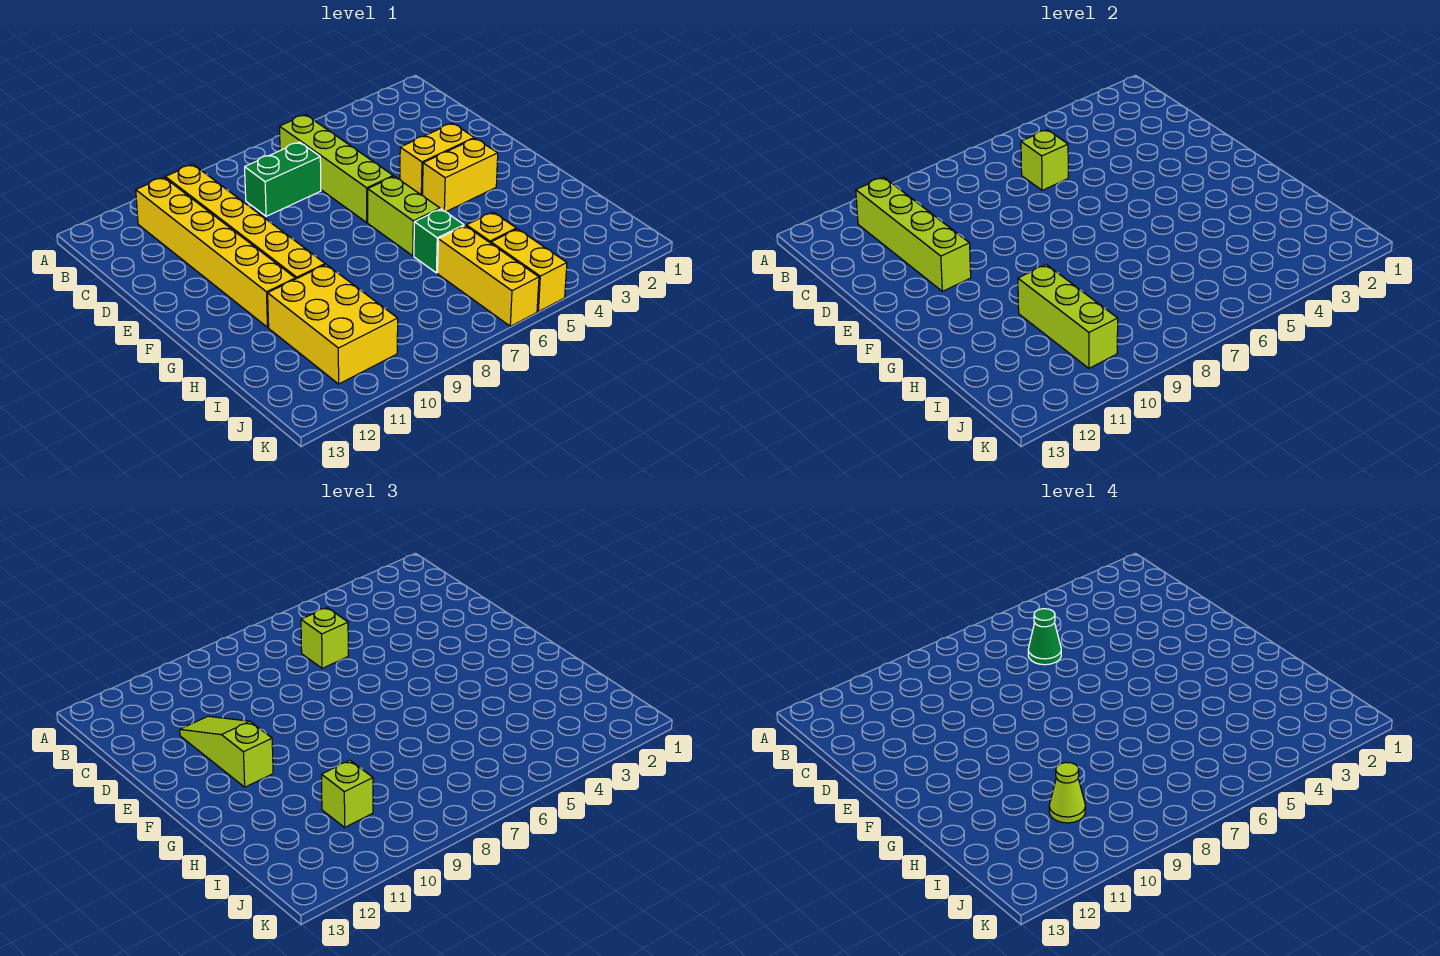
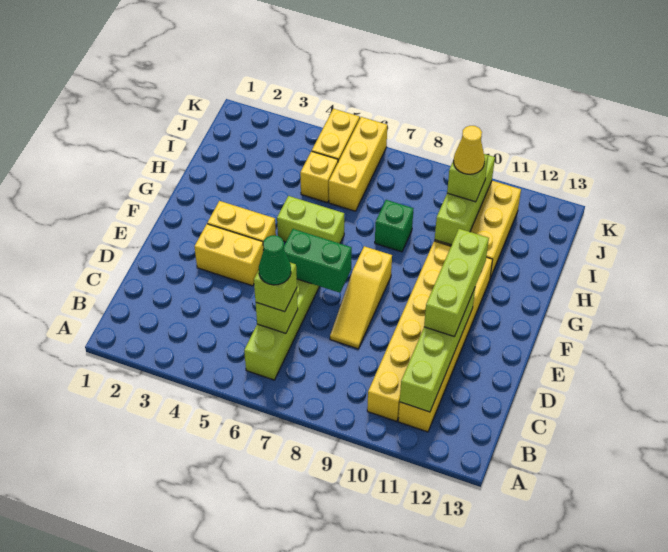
green brick C7:C8 level 1 -> green brick E6:E7 level 2
none -> yellow slope D8:F8 level 1 top F
lime slope D11:F11 level 3 top F -> lime brick D11:F11 level 3
lime brick F6:G6 level 1 -> lime brick G5:G6 level 1
green brick H6 level 1 -> green brick H8 level 1
lime cone I10 level 4 -> yellow cone I10 level 4

